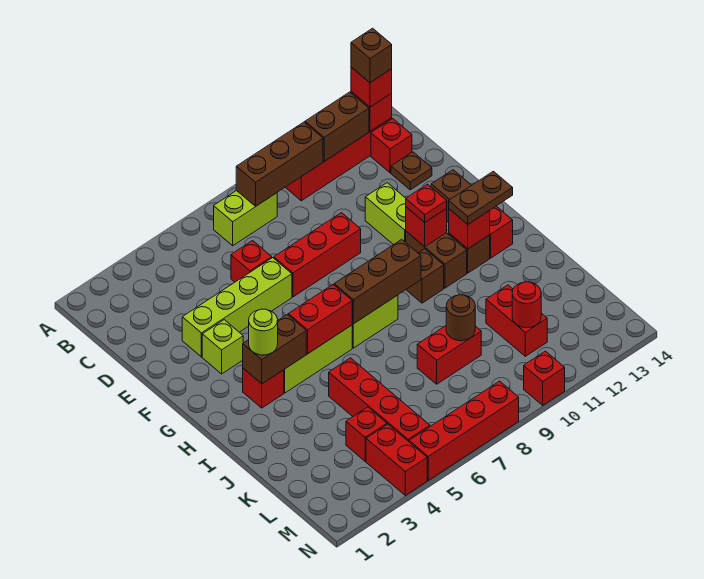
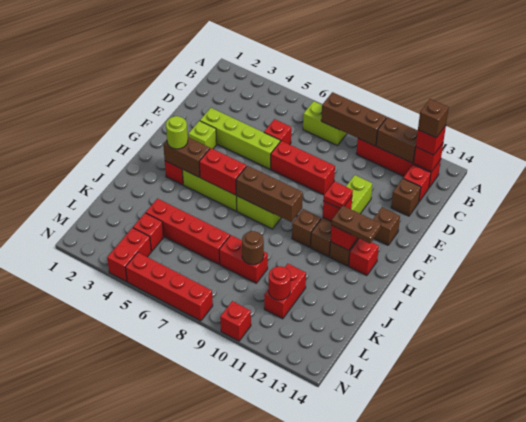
brown plate D13 level 1 -> brown brick D13 level 1
red brick J5:M5 level 1 -> red brick K4:K7 level 1

